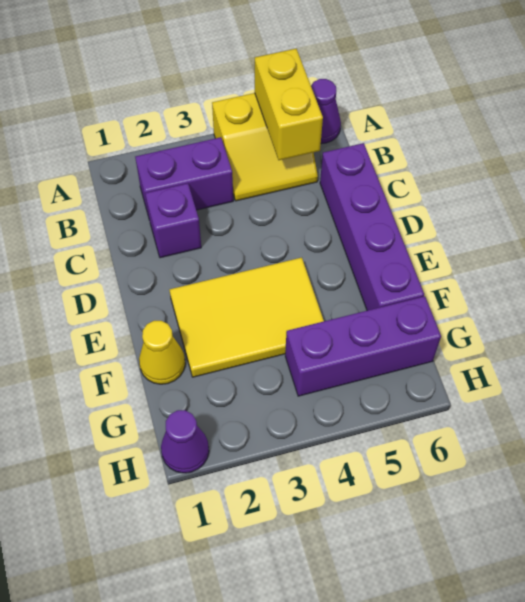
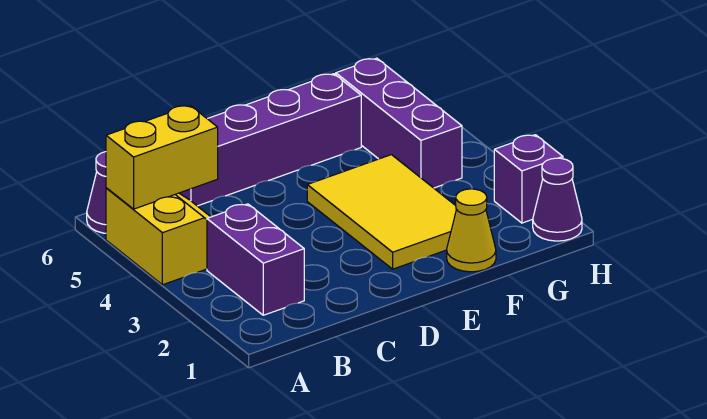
purple brick C2 level 1 -> purple brick H2 level 1

